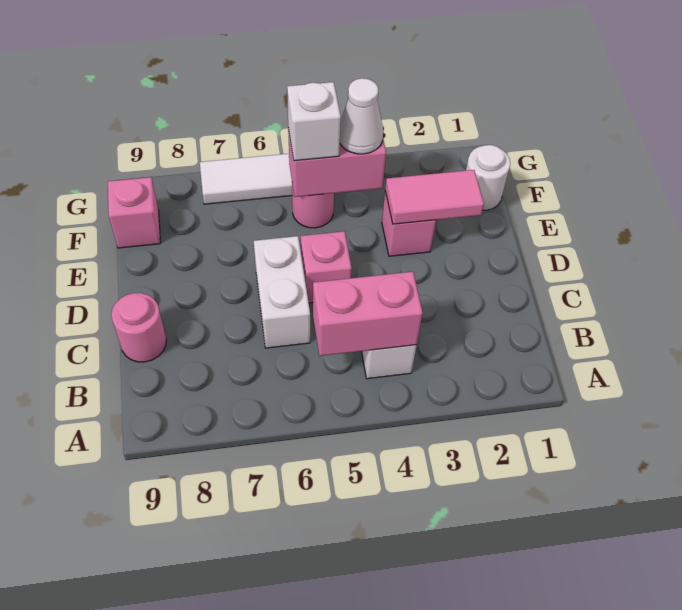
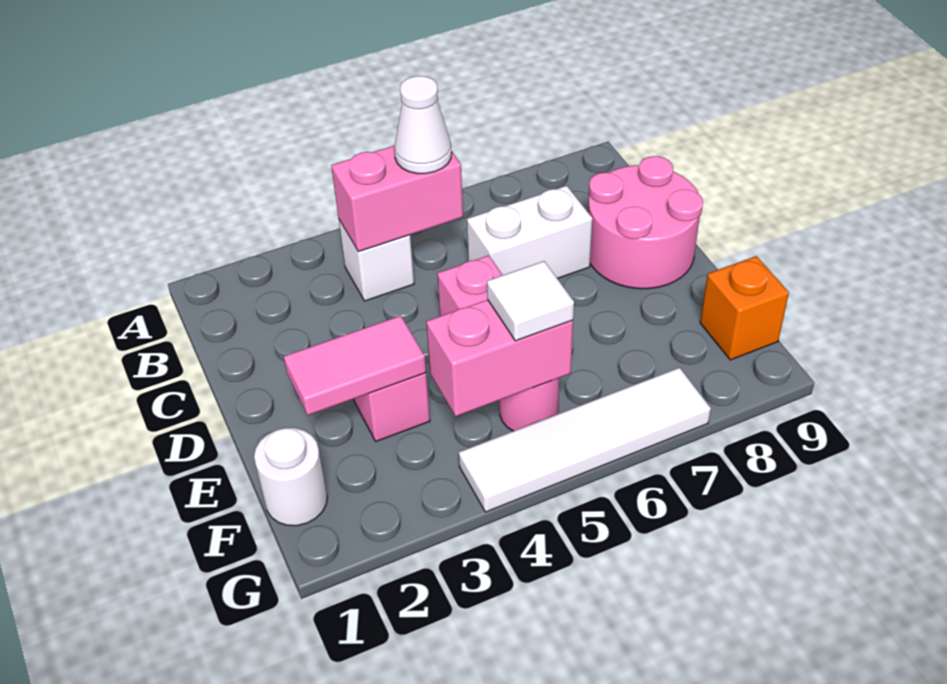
white brick C6:D6 level 1 -> white brick C6:C7 level 1
pink round brick C9 level 1 -> pink round brick C8:D9 level 1
white cone F4 level 3 -> white cone B5 level 3
white brick F5 level 3 -> white tile F5 level 3
pink brick F9 level 1 -> orange brick F9 level 1

